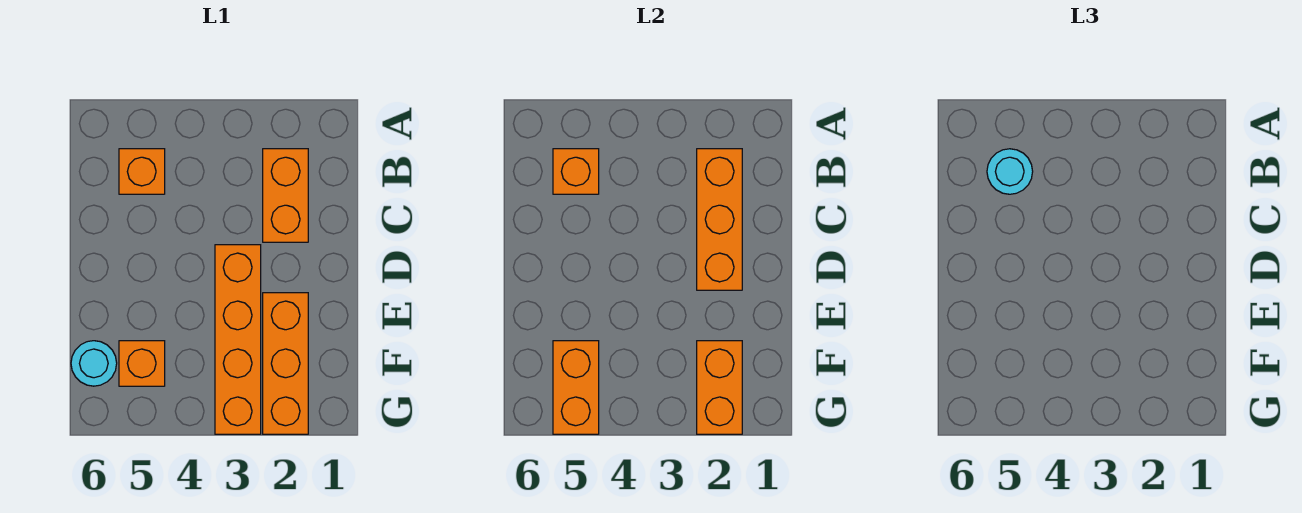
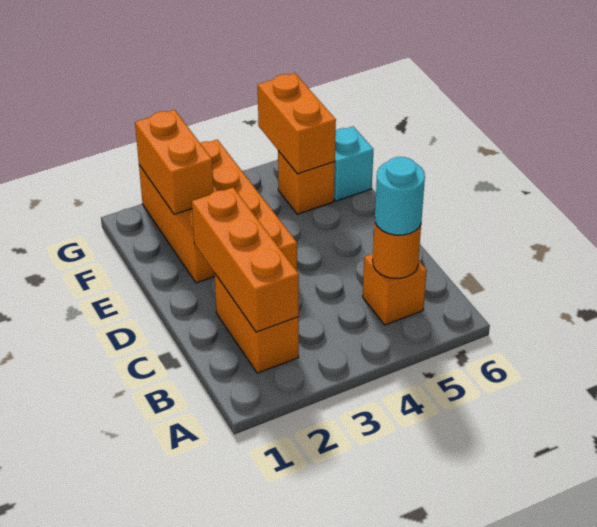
orange brick B5 level 2 -> orange round brick B5 level 2
cyan round brick F6 level 1 -> cyan brick F6 level 1

